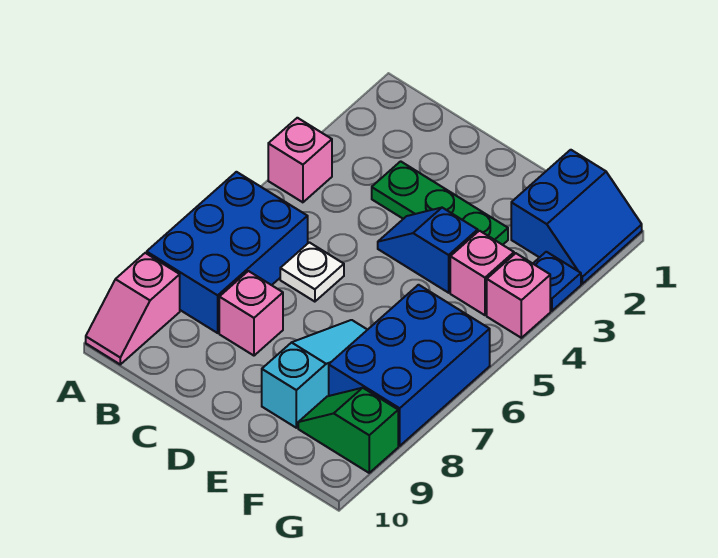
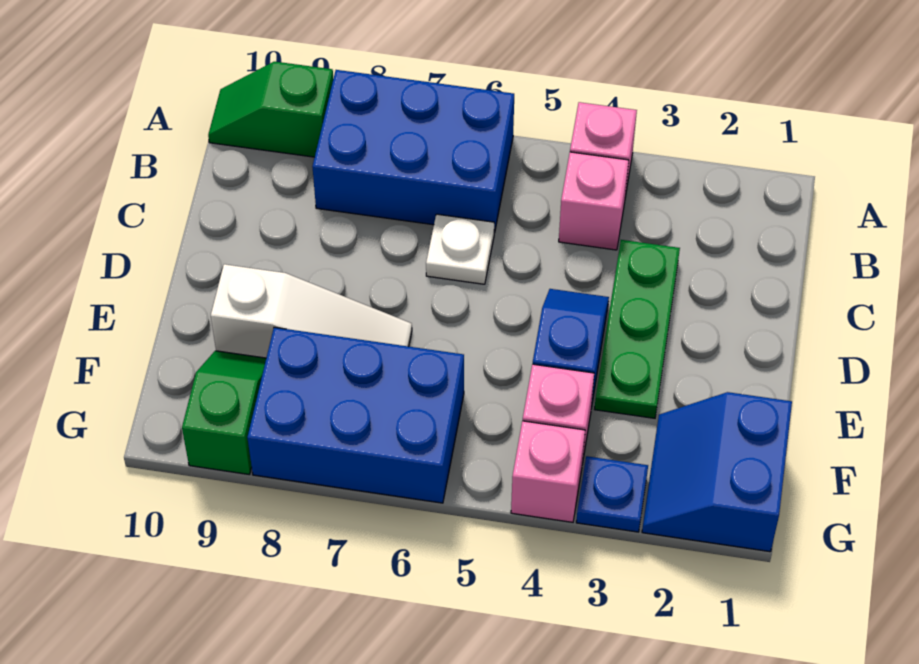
pink slope A9:A10 level 1 top 9 -> green slope A9:A10 level 1 top 9
pink brick C8 level 1 -> pink brick B4 level 1
cyan slope E7:E9 level 1 top 9 -> white slope E7:E9 level 1 top 9
blue slope F1:G2 level 1 top F -> blue slope F1:G2 level 1 top 1

